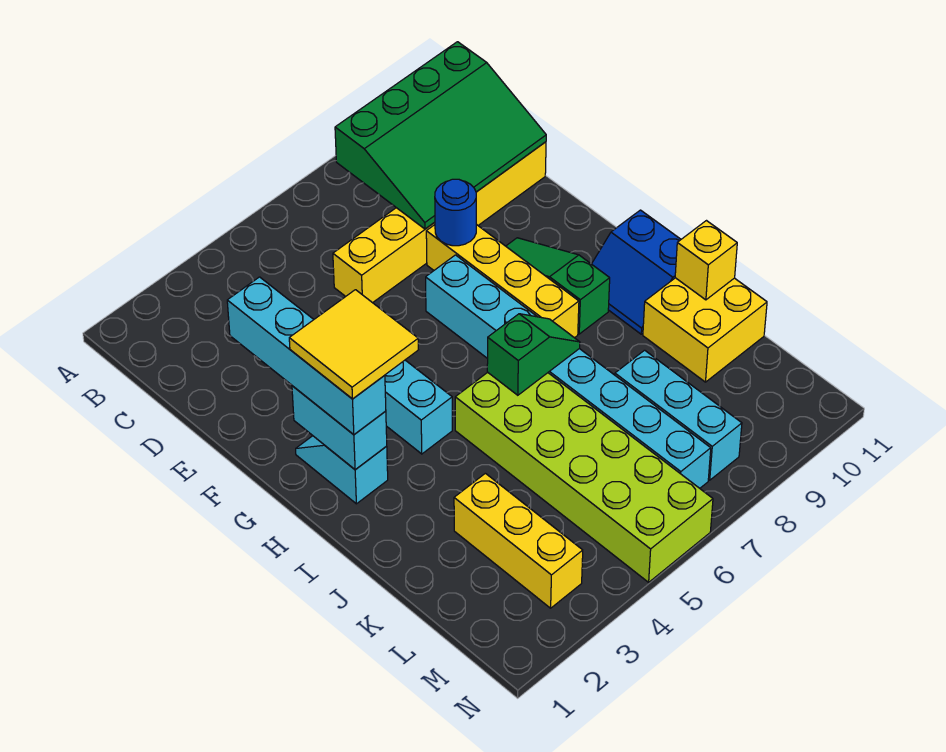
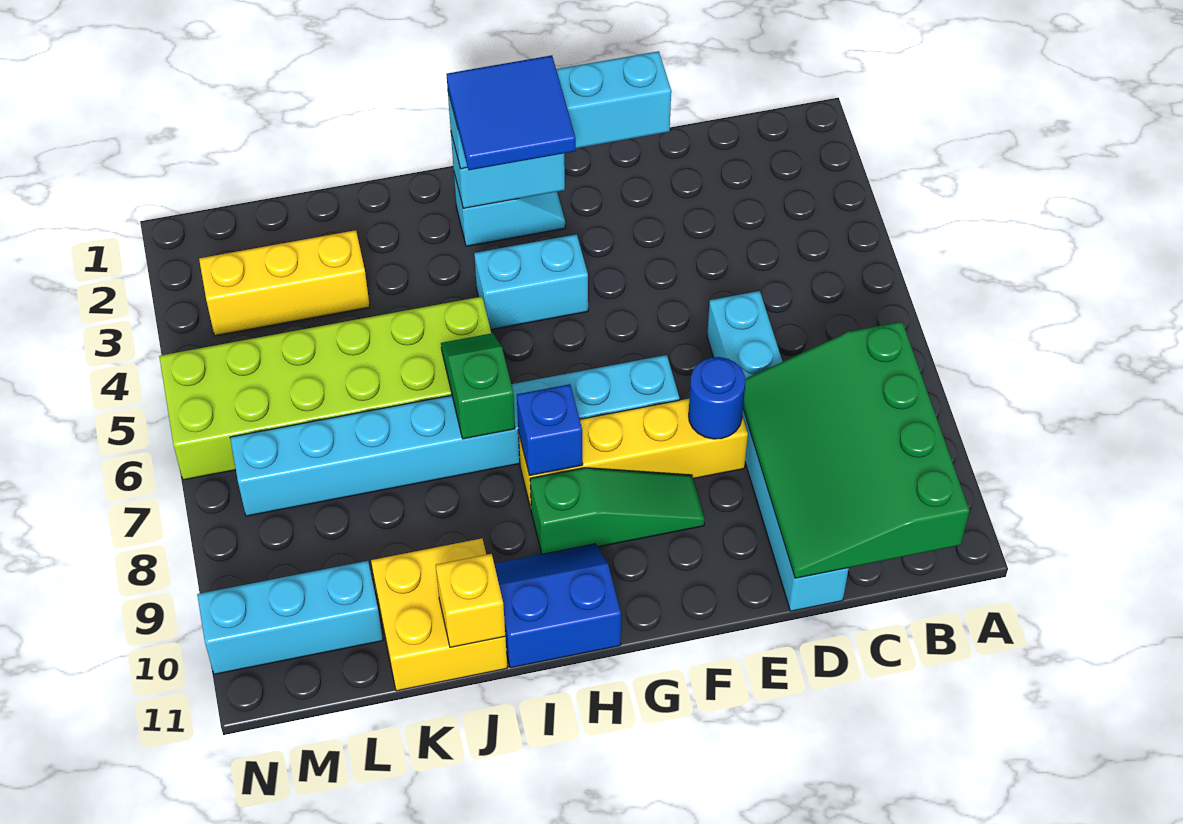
yellow brick D6:D11 level 1 -> cyan brick D6:D11 level 1
yellow tile G2:H3 level 4 -> blue tile G2:H3 level 4
none -> blue brick H8 level 2
green slope I6:I7 level 2 top 6 -> green slope I6:I7 level 2 top 7
cyan brick K8:M8 level 1 -> cyan brick L10:N10 level 1

